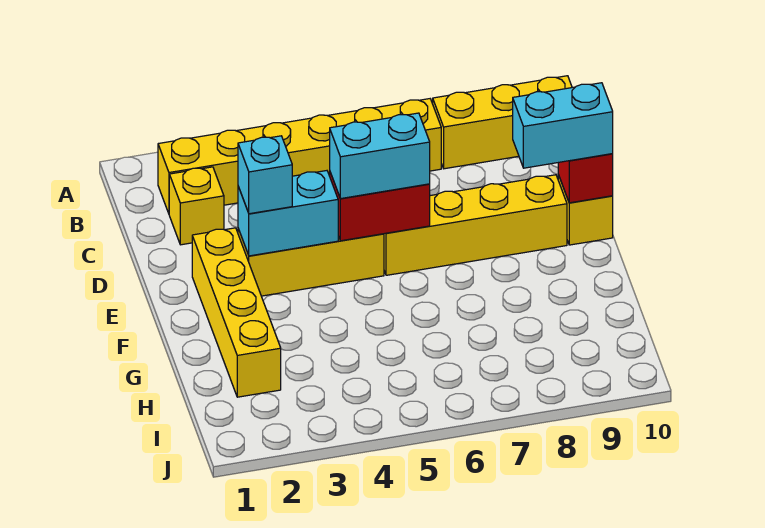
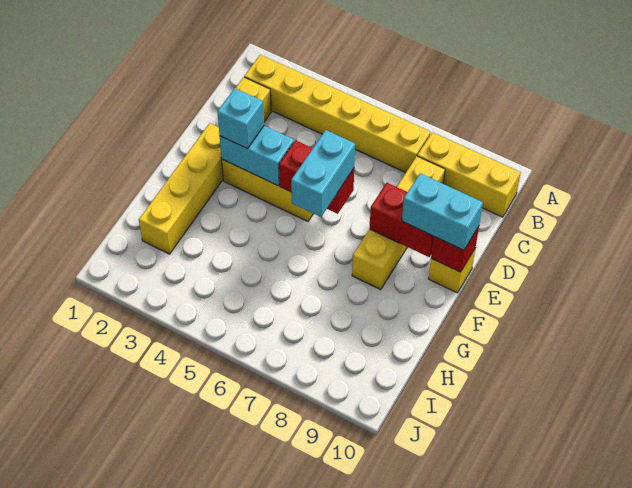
cyan brick E5:E6 level 3 -> cyan brick E6:F6 level 3
yellow brick E6:E9 level 1 -> yellow brick C8:F8 level 1
none -> red brick E8:E9 level 2

